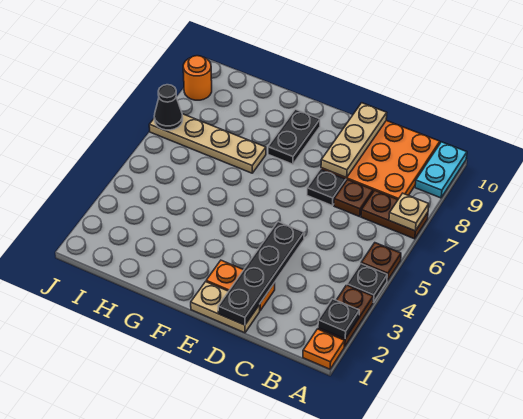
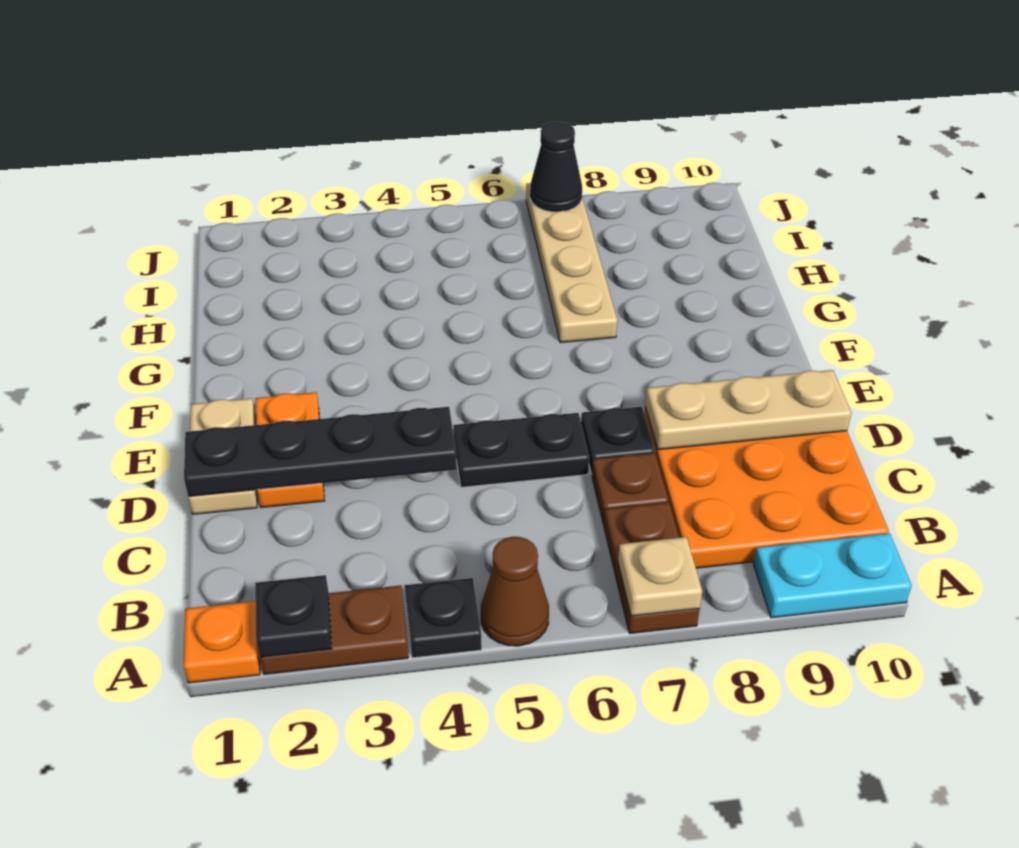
brown plate A5 level 1 -> brown cone A5 level 1
black plate F8:F9 level 1 -> black plate D5:D6 level 1
orange round brick J9 level 1 -> none

